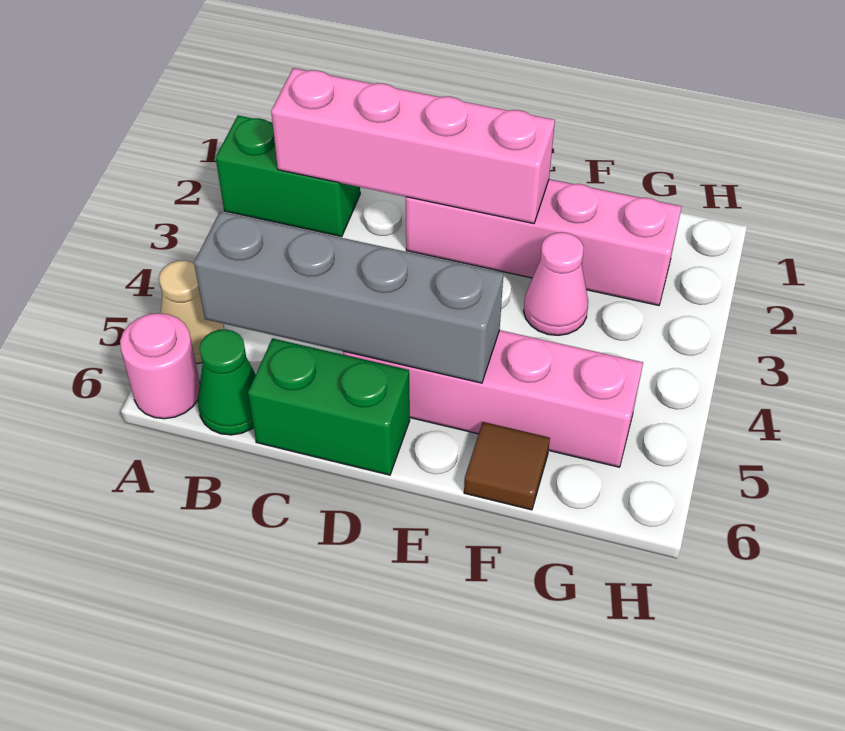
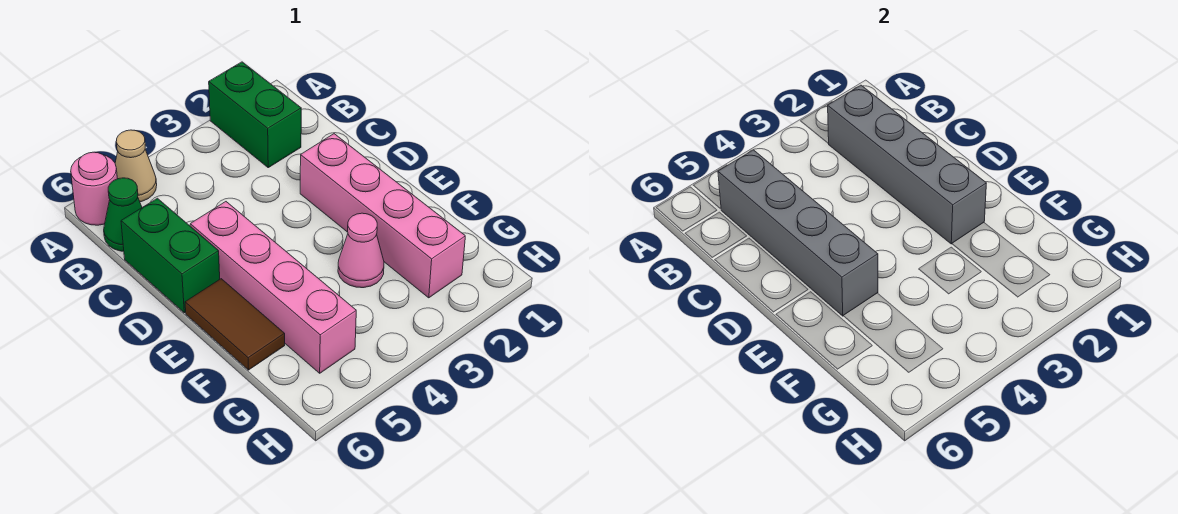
pink brick B2:E2 level 2 -> grey brick B2:E2 level 2
brown tile F6 level 1 -> brown tile E6:F6 level 1

